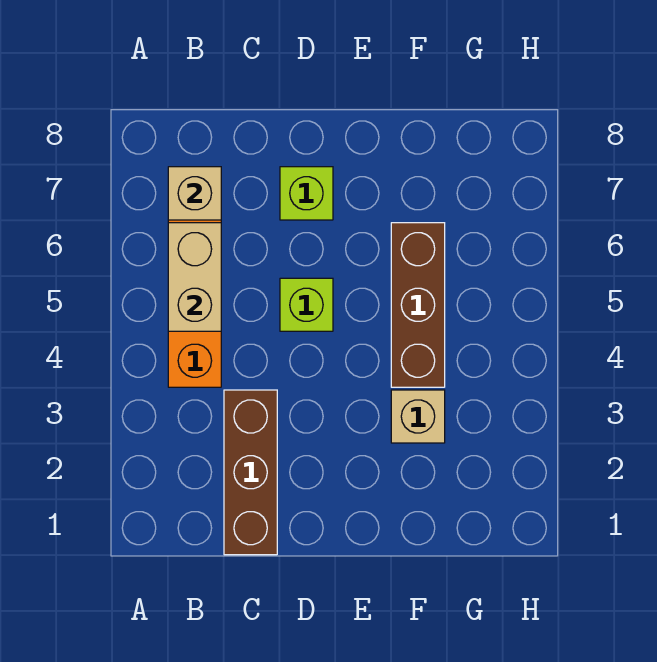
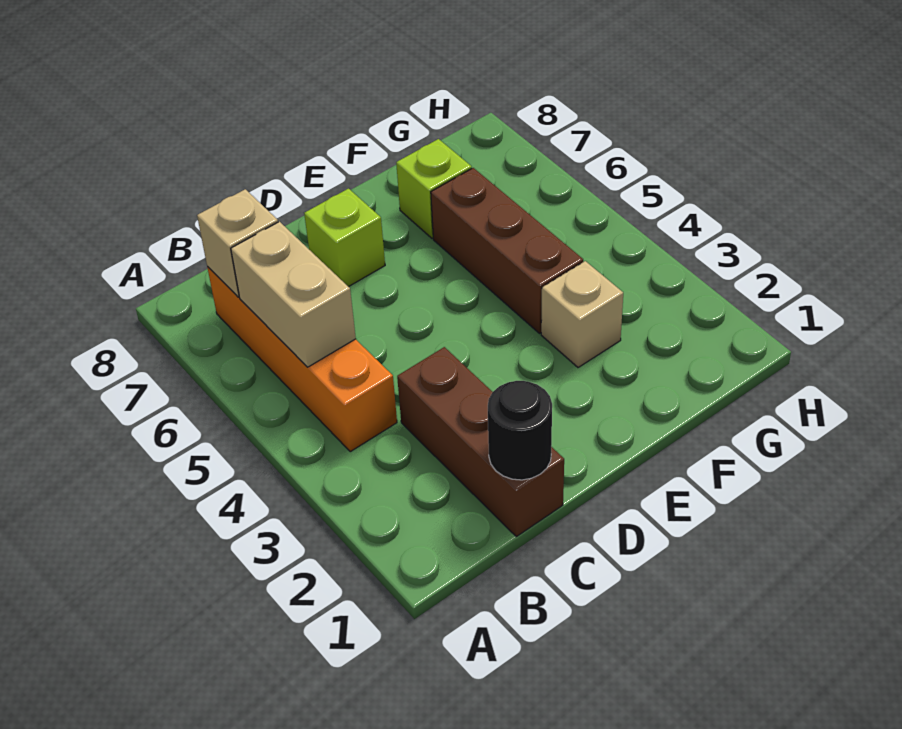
none -> black round brick C1 level 2
lime brick D5 level 1 -> lime brick F7 level 1

